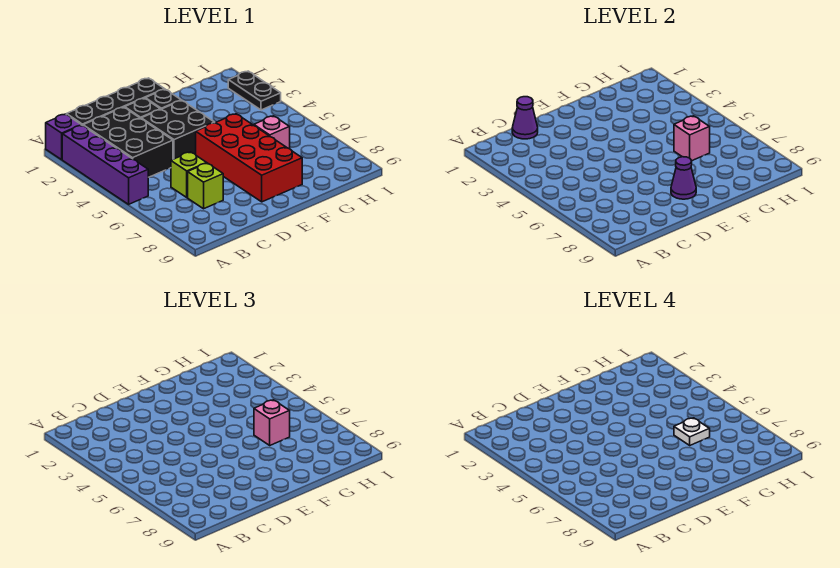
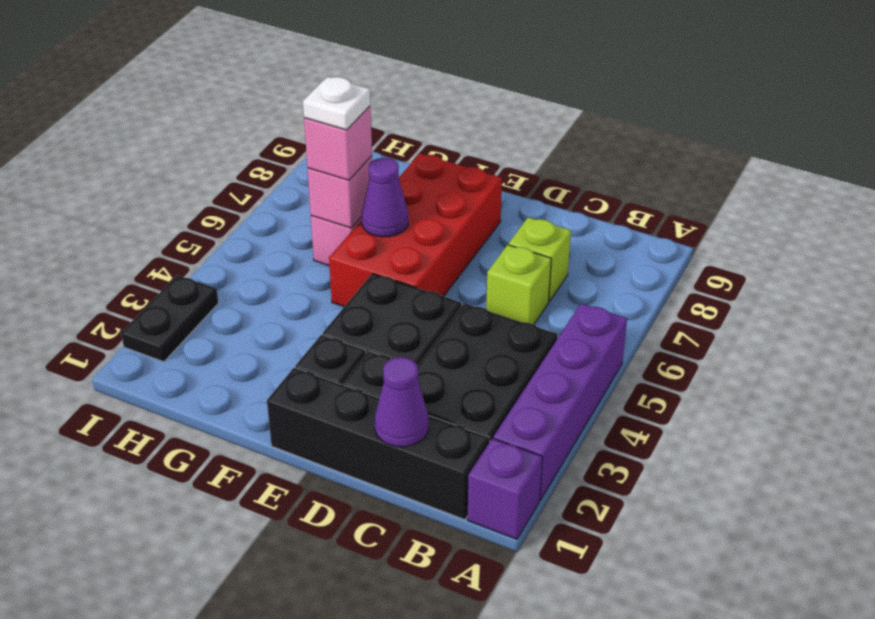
purple cone E8 level 2 -> purple cone F6 level 2

